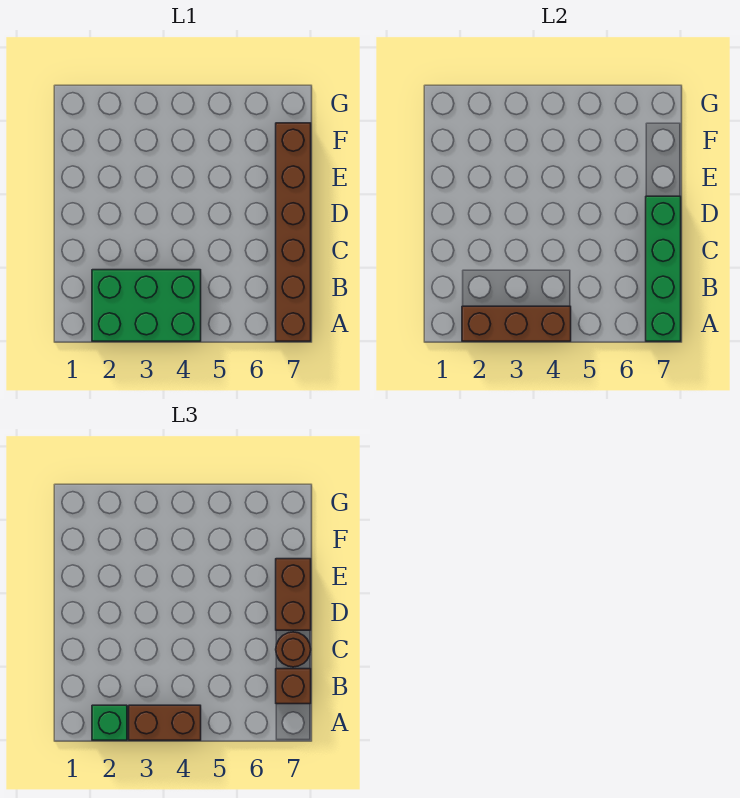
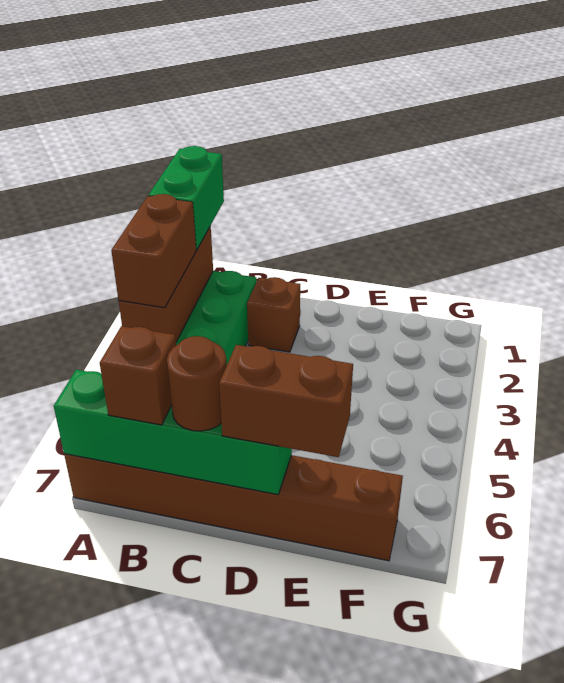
green brick A2 level 3 -> green brick A1:A2 level 3
none -> brown brick C2 level 1

